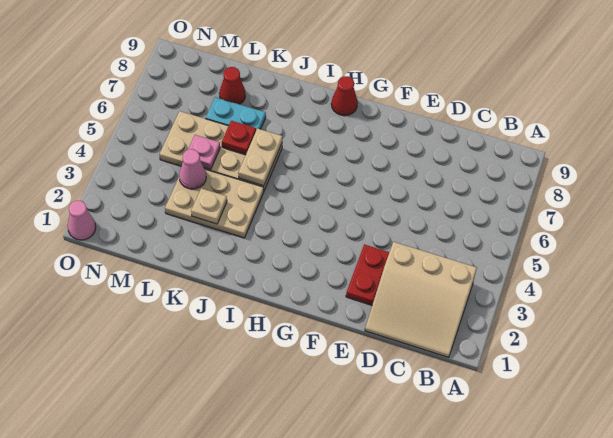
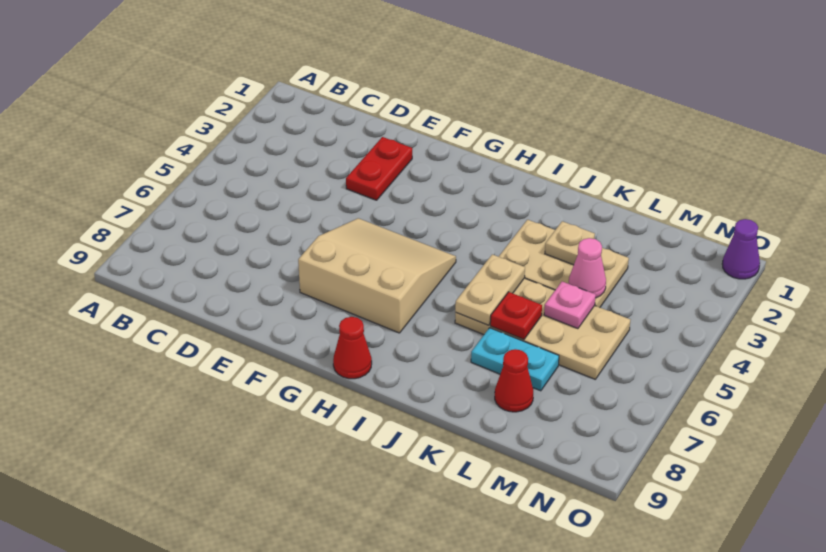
tan slope B1:D3 level 1 top 3 -> tan slope F5:H7 level 1 top 7
pink cone O1 level 1 -> purple cone O1 level 1

